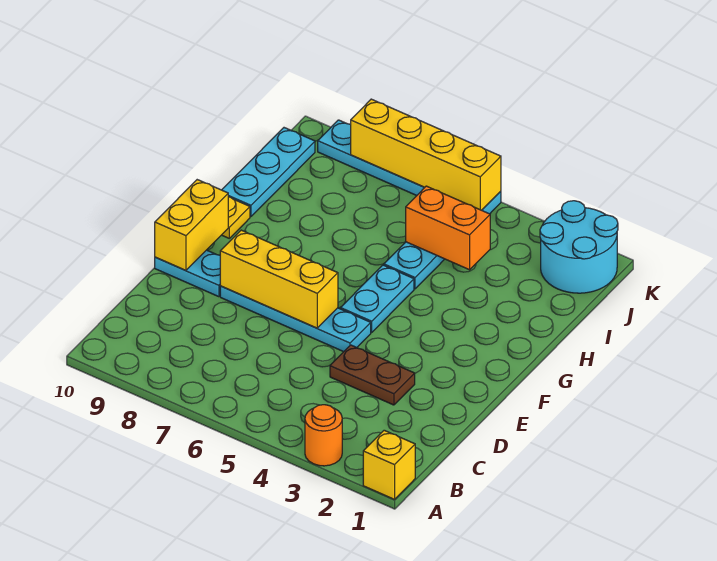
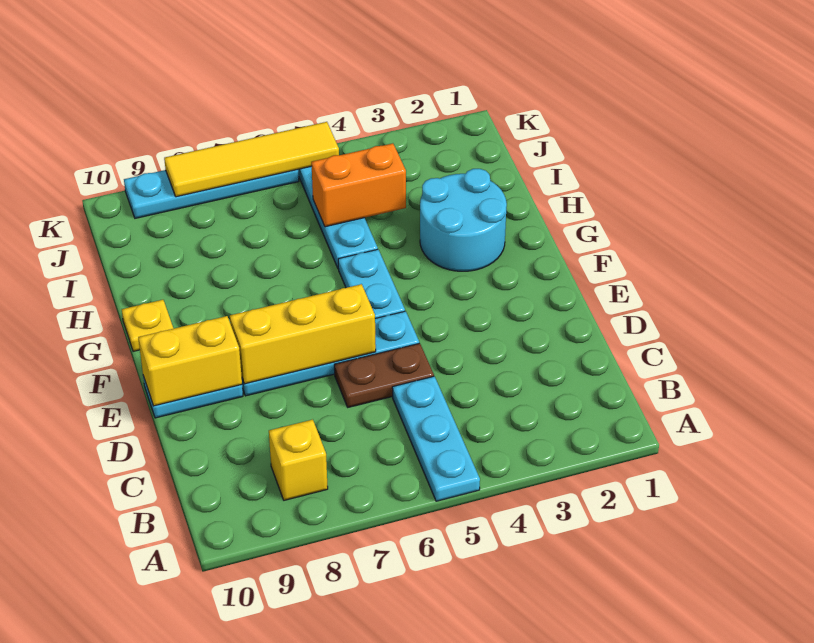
yellow brick A1 level 1 -> yellow brick B8 level 1
orange round brick A3 level 1 -> none
brown plate D3:D4 level 1 -> brown plate D5:D6 level 1
yellow brick E10:F10 level 2 -> yellow brick E9:E10 level 2
cyan plate H10:J10 level 1 -> cyan plate A5:C5 level 1
cyan round brick J1:K2 level 1 -> cyan round brick G2:H3 level 1
yellow brick K5:K8 level 2 -> yellow tile K5:K8 level 2

